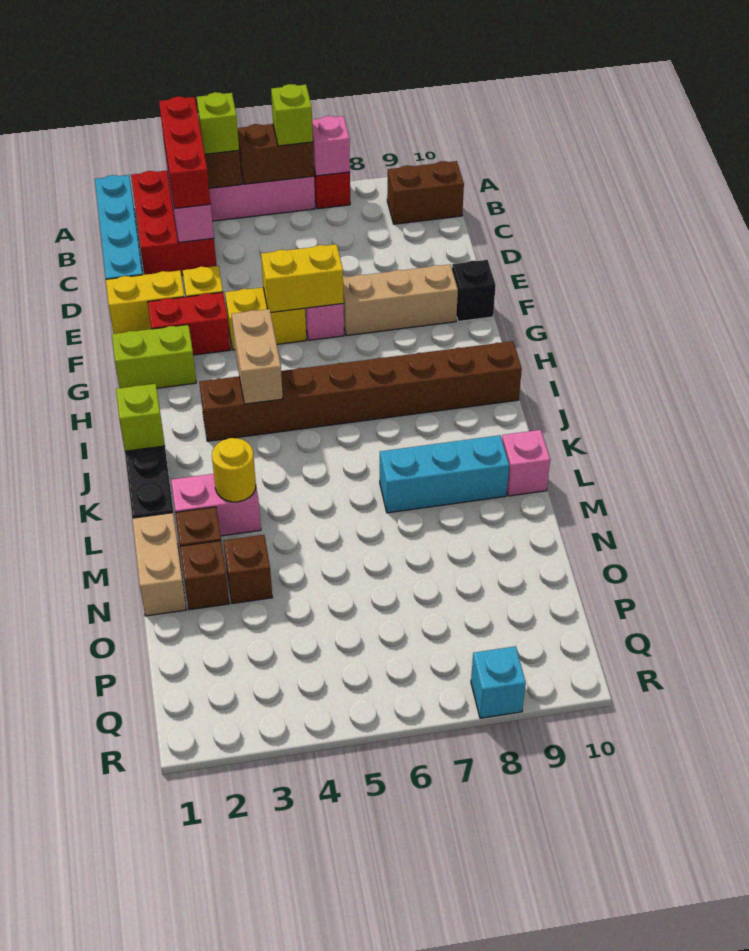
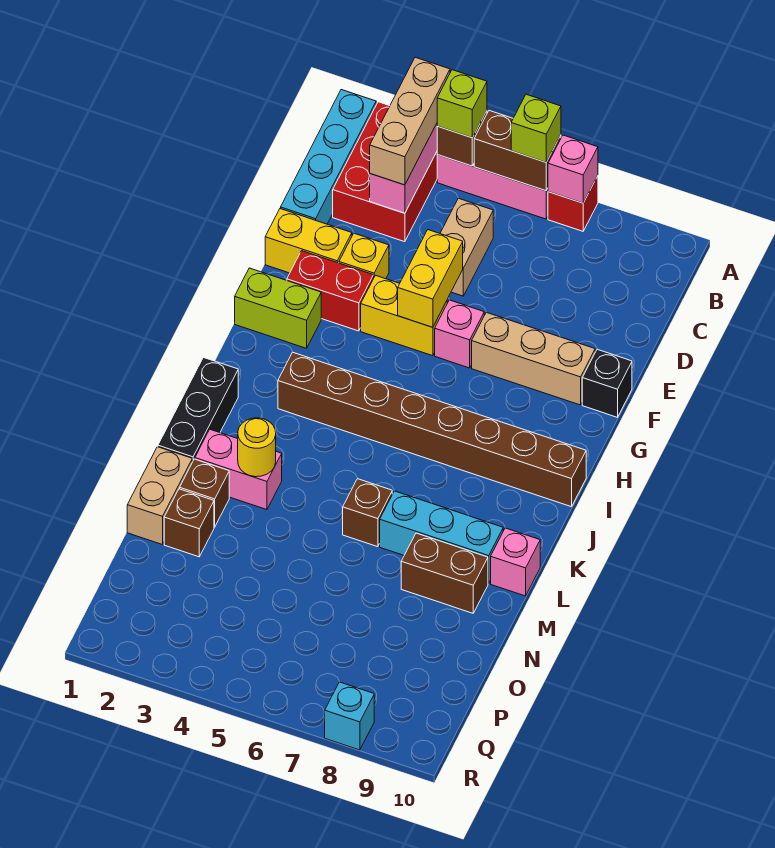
red brick A3:C3 level 3 -> tan brick A3:C3 level 3
brown brick B9:B10 level 1 -> brown brick M8:M9 level 1
yellow brick F5:F6 level 2 -> yellow brick E5:F5 level 2
tan brick H4:I4 level 2 -> tan brick C5:D5 level 1
lime brick J1 level 2 -> none
brown brick N3 level 1 -> brown brick L6 level 1

